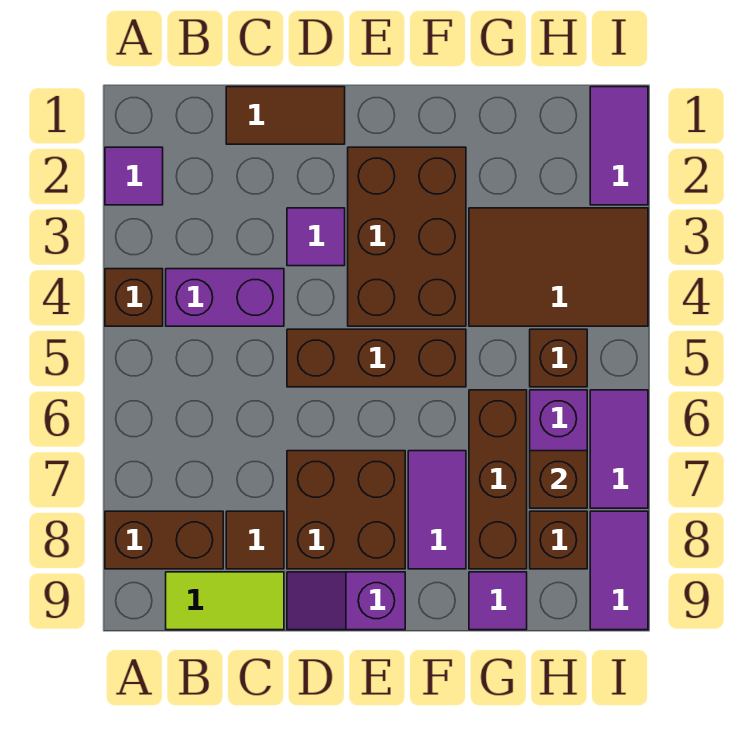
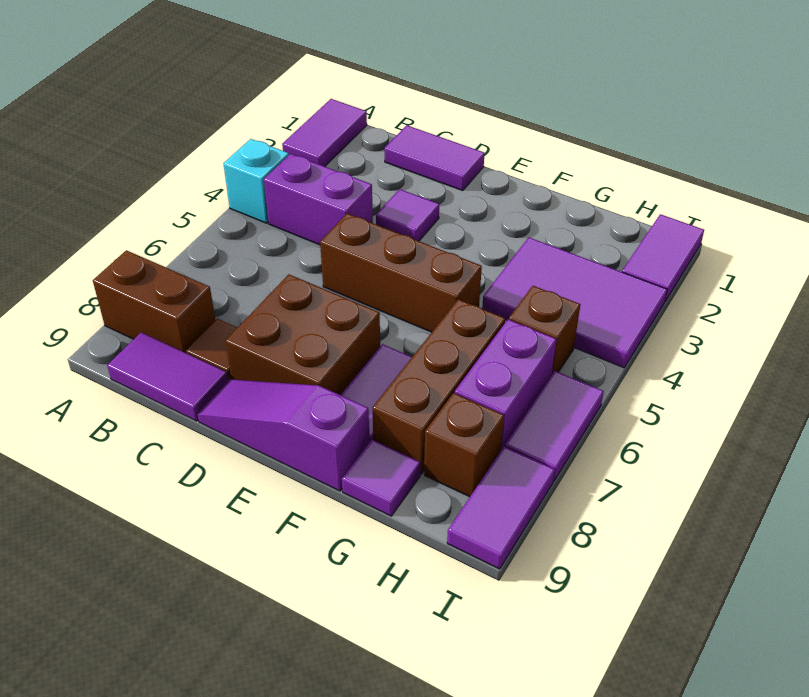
purple tile A2 level 1 -> purple tile A1:A2 level 1
brown brick A4 level 1 -> cyan brick A4 level 1
lime tile B9:C9 level 1 -> purple tile B9:C9 level 1
brown tile C1:D1 level 1 -> purple tile C1:D1 level 1
purple slope D9:E9 level 1 top E -> purple slope D9:F9 level 1 top F
brown brick E2:F4 level 1 -> none
brown tile G3:I4 level 1 -> purple tile G3:I4 level 1
brown brick H7 level 2 -> none

